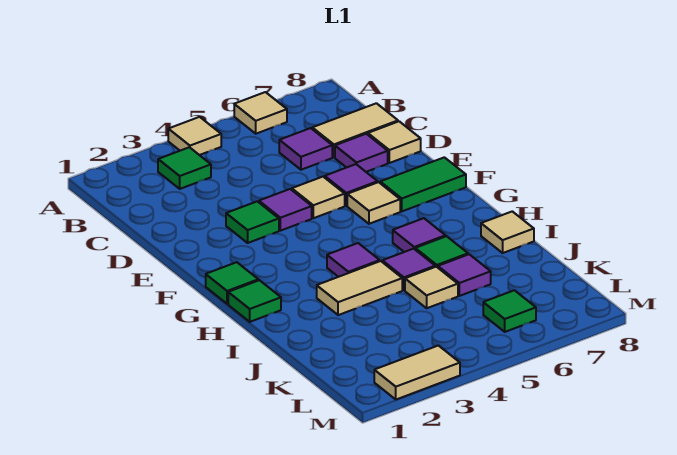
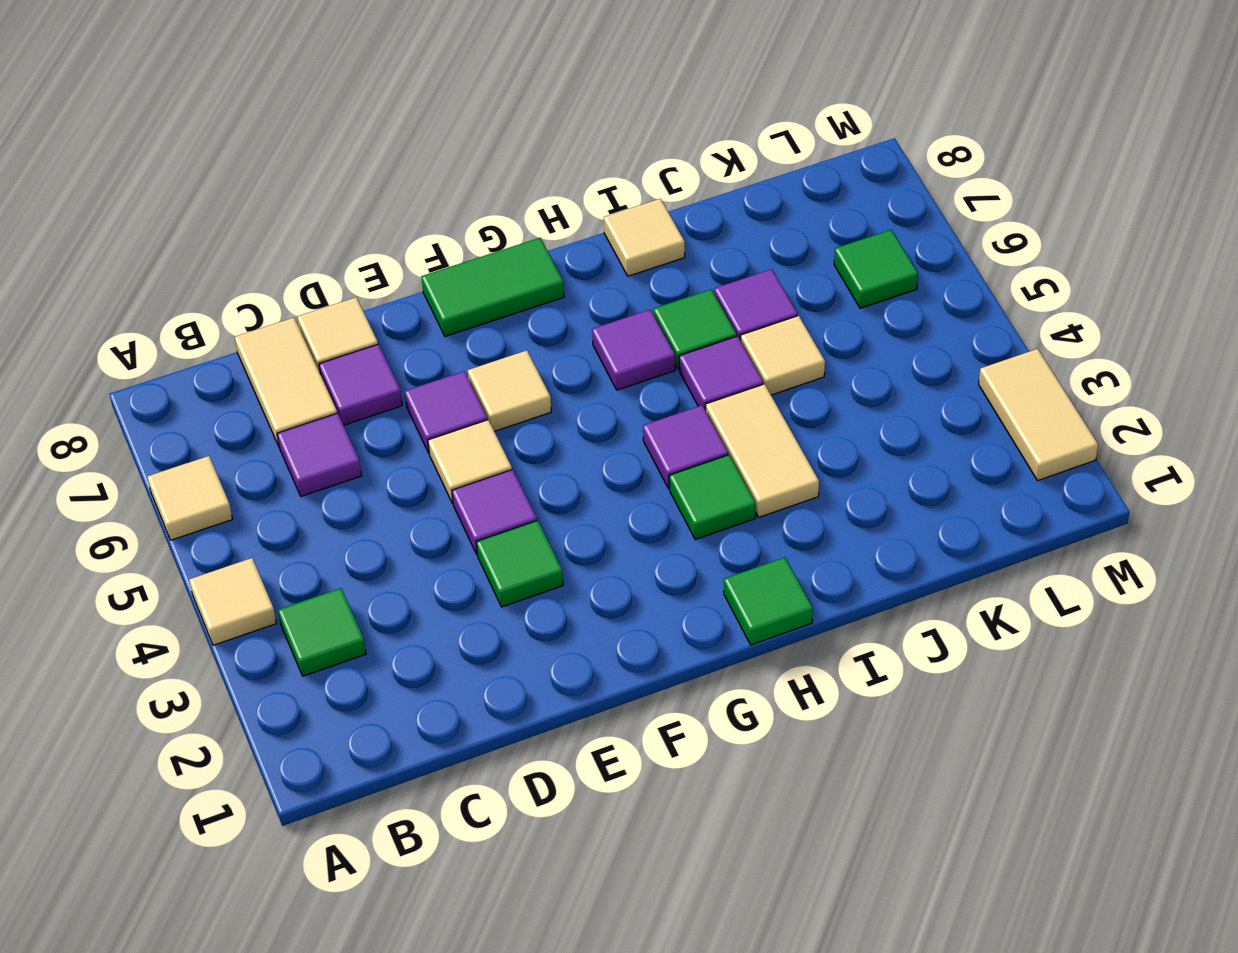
green tile F7:F8 level 1 -> green tile F8:G8 level 1
green tile G1 level 1 -> green tile H3 level 1

